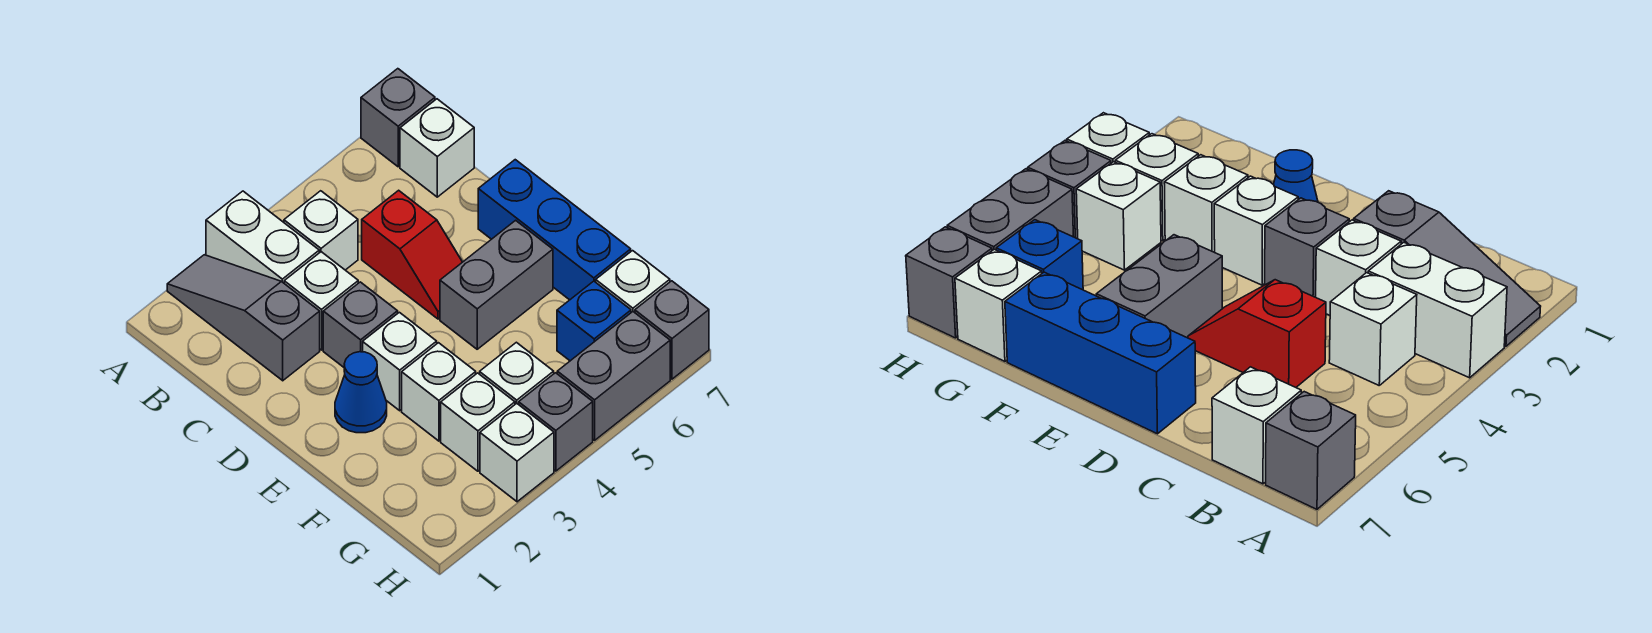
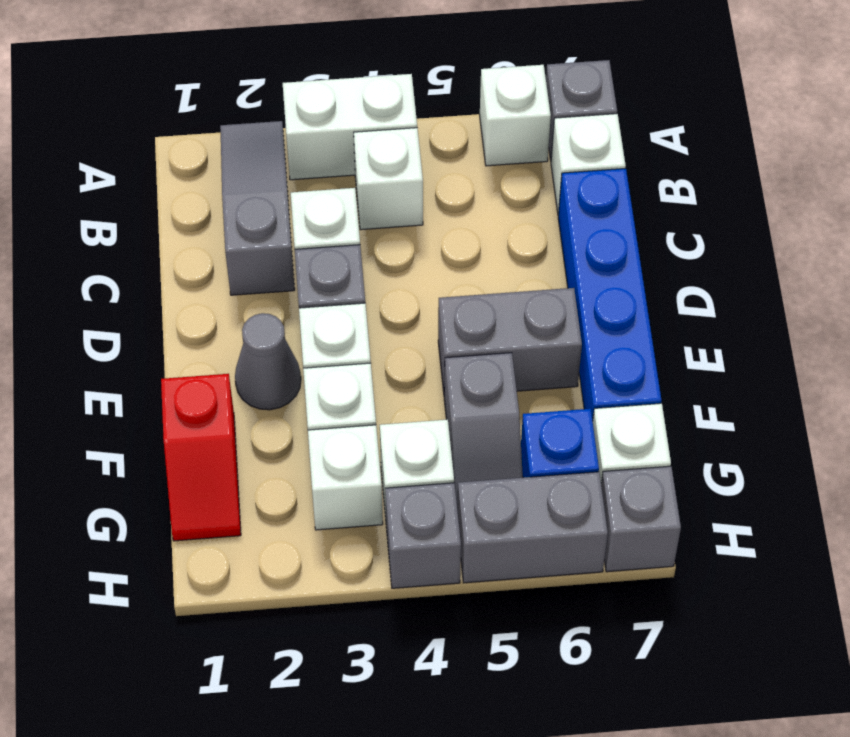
white brick A3:B3 level 1 -> white brick A3:A4 level 1
red slope C5:D5 level 1 top C -> red slope F1:G1 level 1 top F
blue brick D7:F7 level 1 -> blue brick C7:F7 level 1
blue cone E2 level 1 -> grey cone E2 level 1
none -> grey slope F5:G5 level 1 top F
white brick H3 level 1 -> white brick A6 level 1

